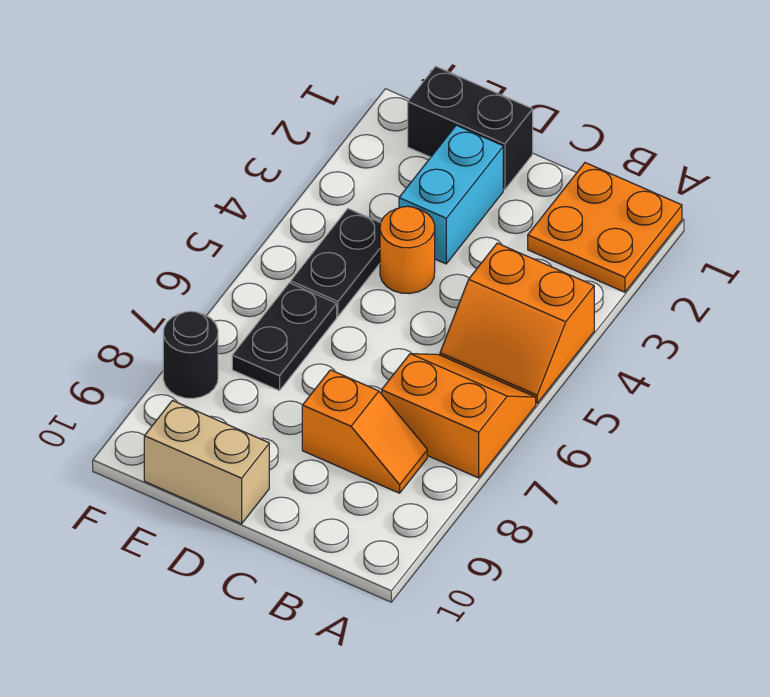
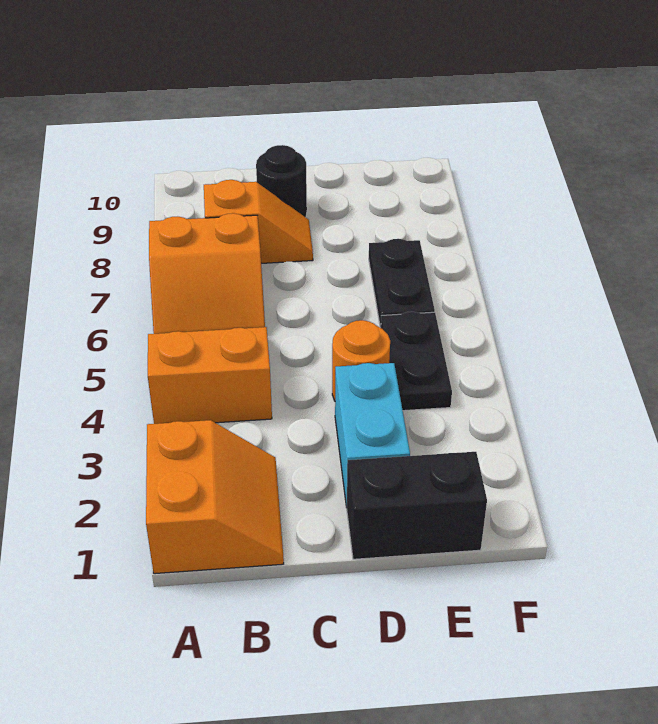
orange plate A1:B2 level 1 -> orange slope A1:B2 level 1 top A
orange slope B8:C8 level 1 top C -> orange slope B8:C8 level 1 top B
tan brick D10:E10 level 1 -> none
black round brick F8 level 1 -> black round brick C9 level 1

